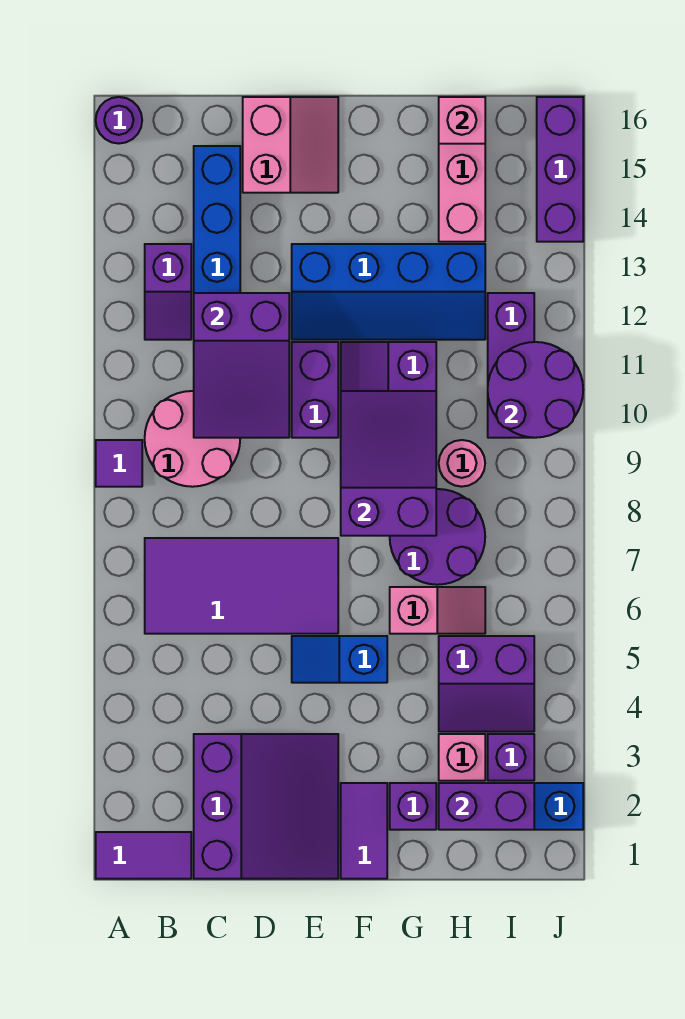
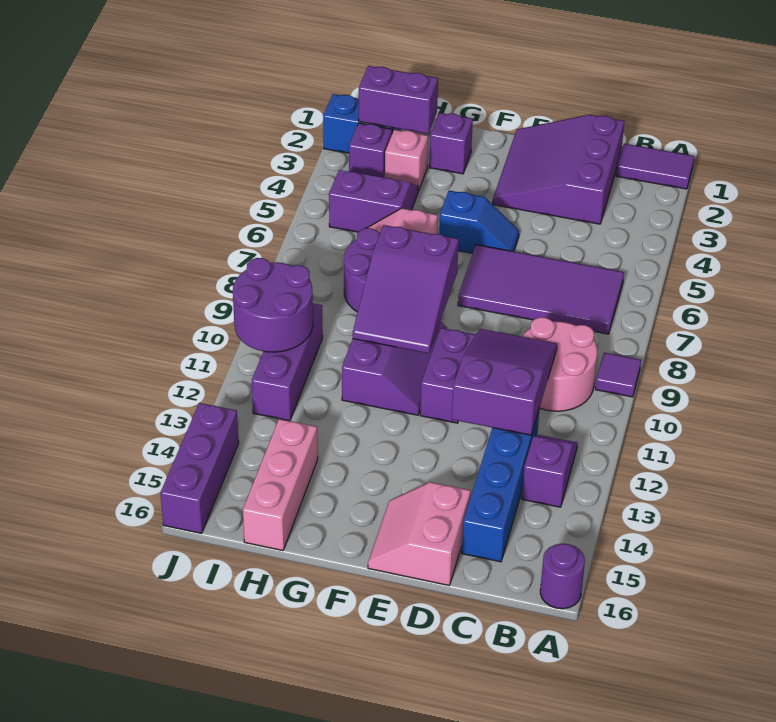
blue slope E12:H13 level 1 top 13 -> none
purple tile F1:F2 level 1 -> none
pink round brick H9 level 1 -> none
pink brick H16 level 2 -> none

